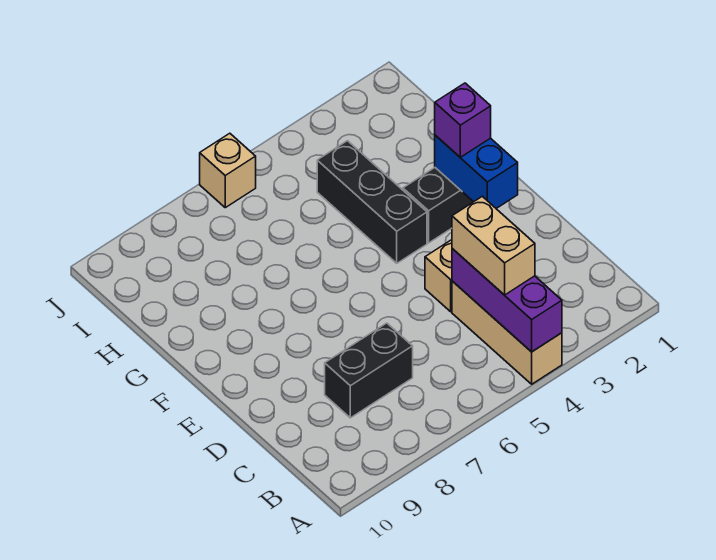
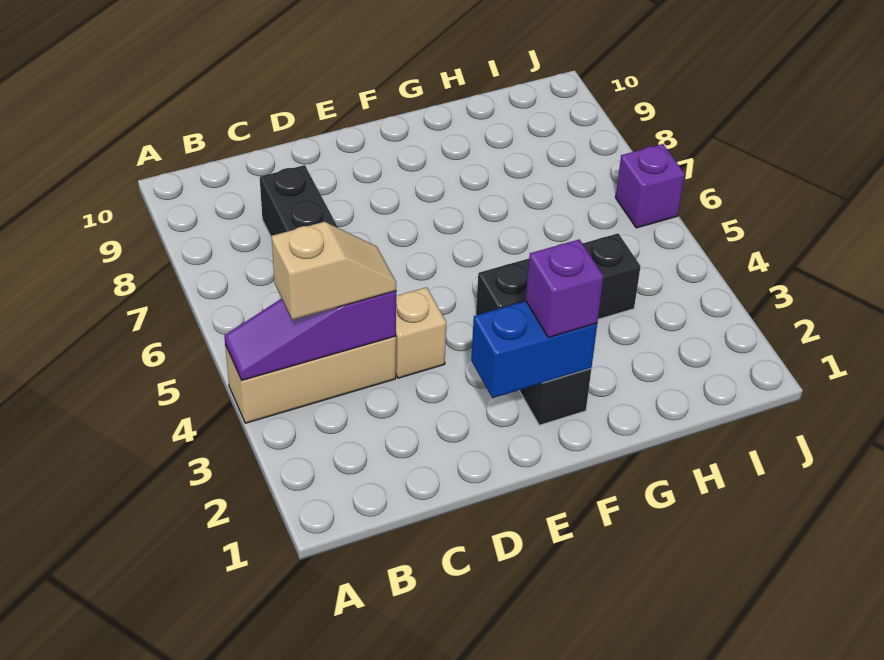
purple brick A4:C4 level 2 -> purple slope A4:C4 level 2 top C
tan brick B4:C4 level 3 -> tan slope B4:C4 level 3 top B
tan brick J6 level 1 -> purple brick J6 level 1

